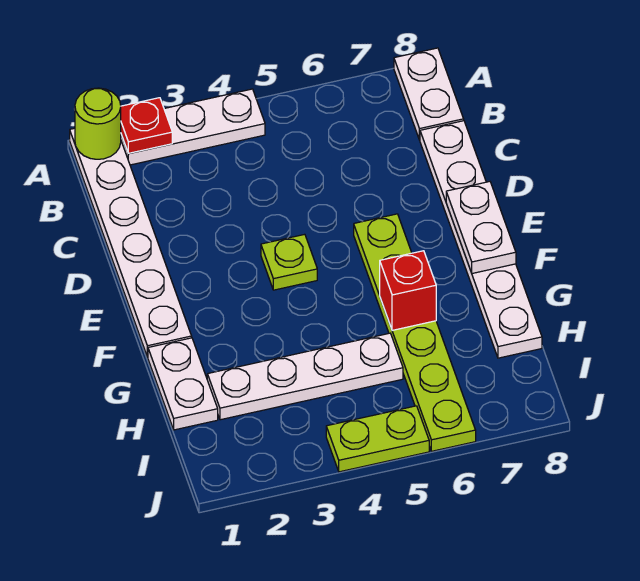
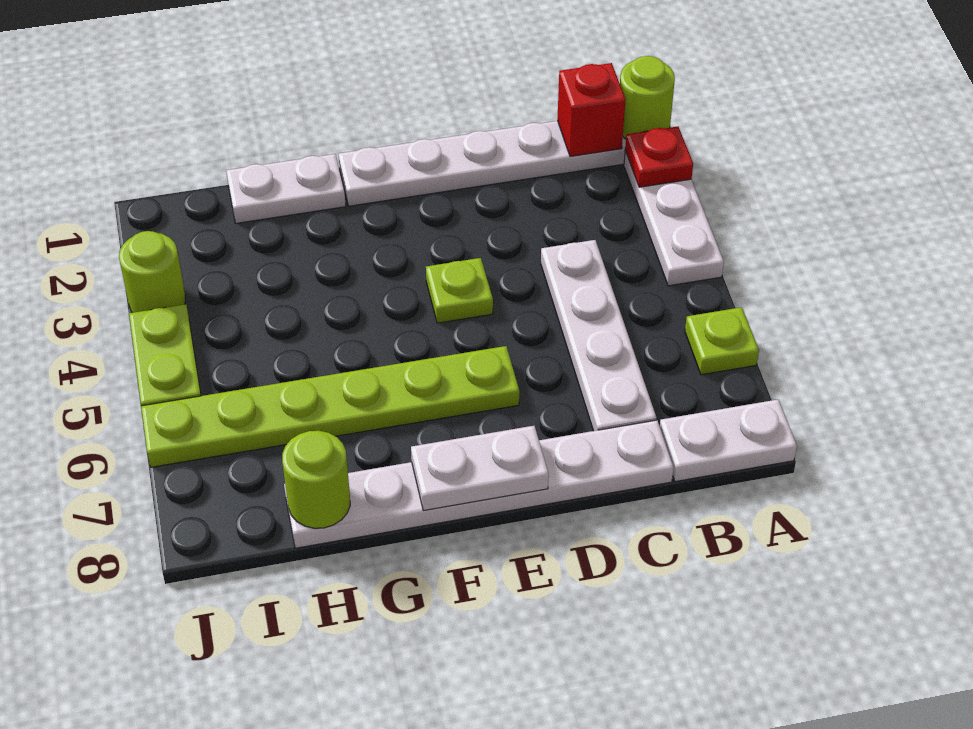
none -> lime plate A6 level 1
red brick G6 level 2 -> red brick B1 level 2
white plate H2:H5 level 1 -> white plate C4:C7 level 1
none -> lime round brick H8 level 2
none -> lime round brick J3 level 1

